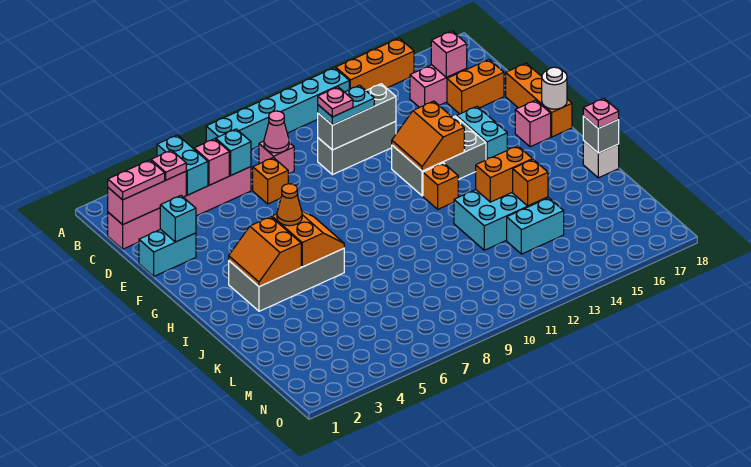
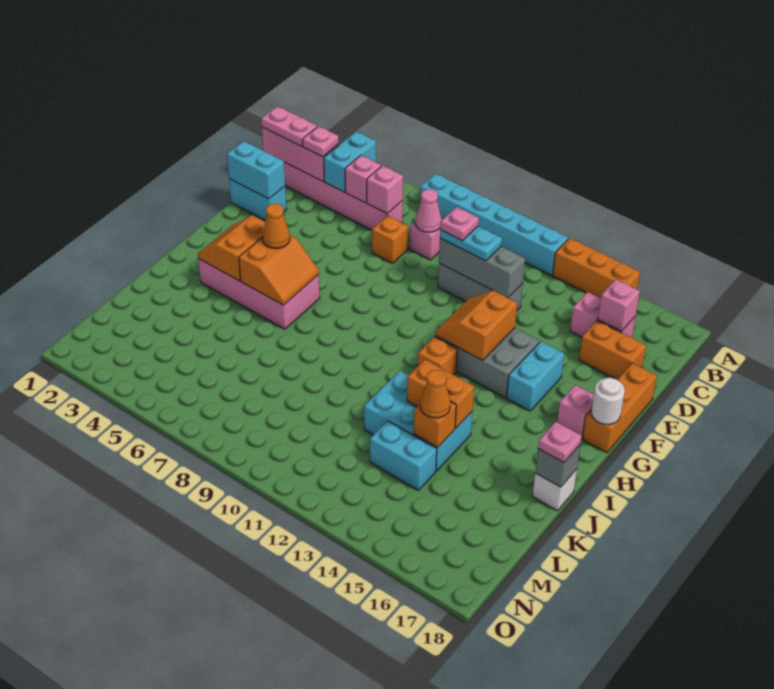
cyan brick C6 level 2 -> pink brick C6 level 2
cyan brick E2 level 2 -> cyan brick E1:E2 level 2
grey brick H3:I6 level 1 -> pink brick H3:I6 level 1
none -> orange cone K14 level 3

